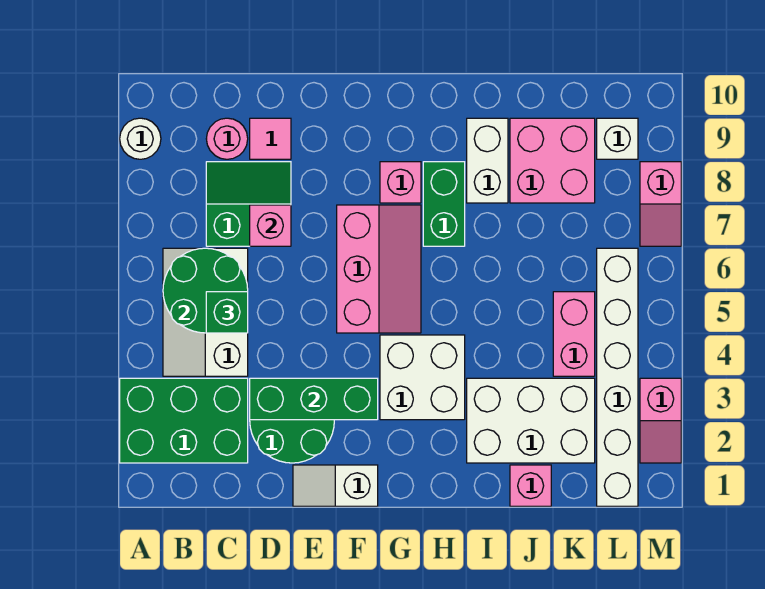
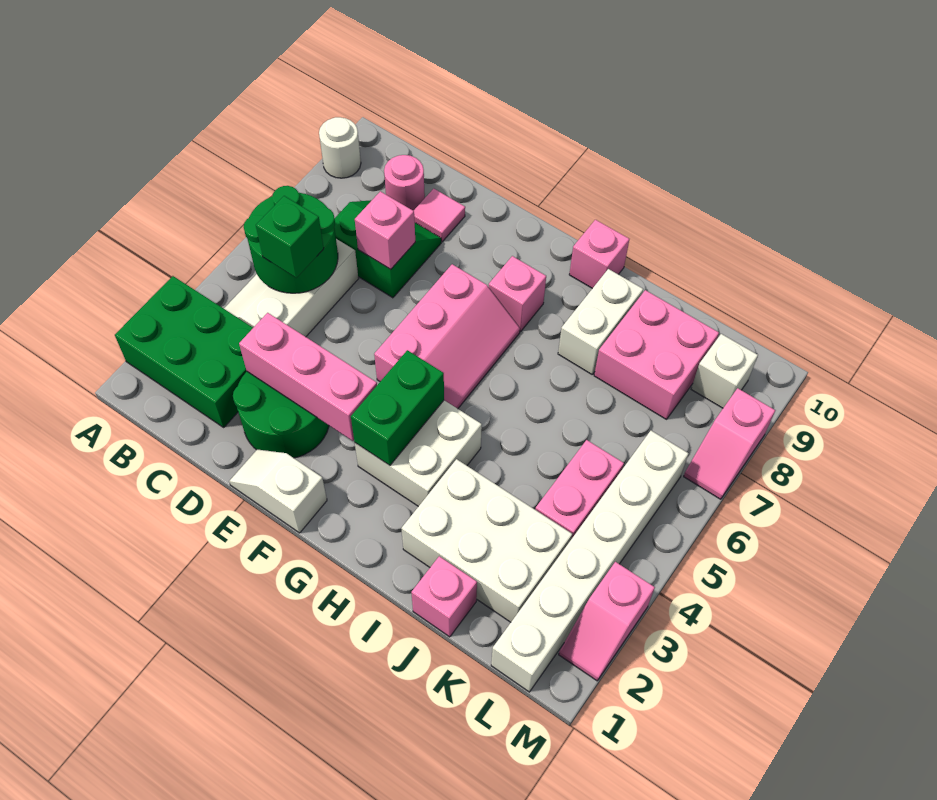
green brick D3:F3 level 2 -> pink brick D3:F3 level 2
green brick H7:H8 level 1 -> green brick G3:G4 level 2
none -> pink brick H10 level 1

